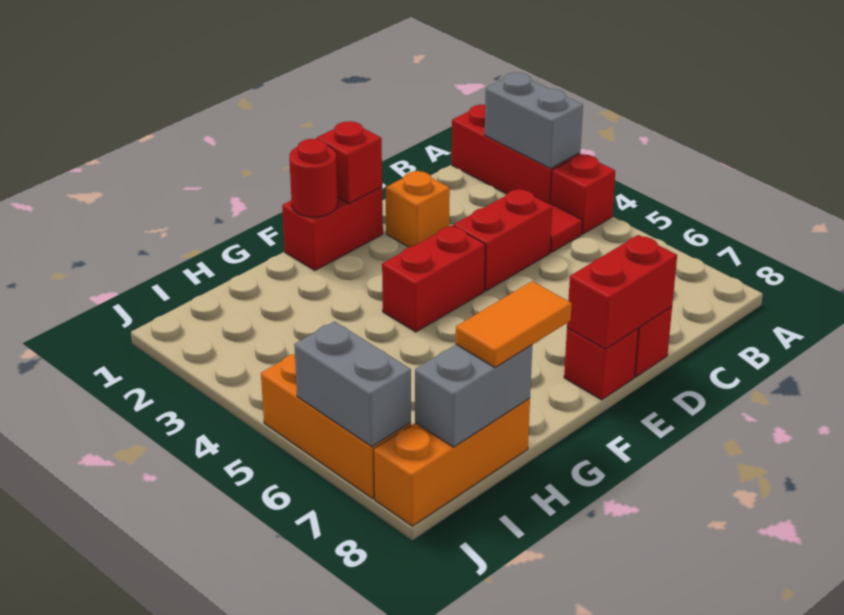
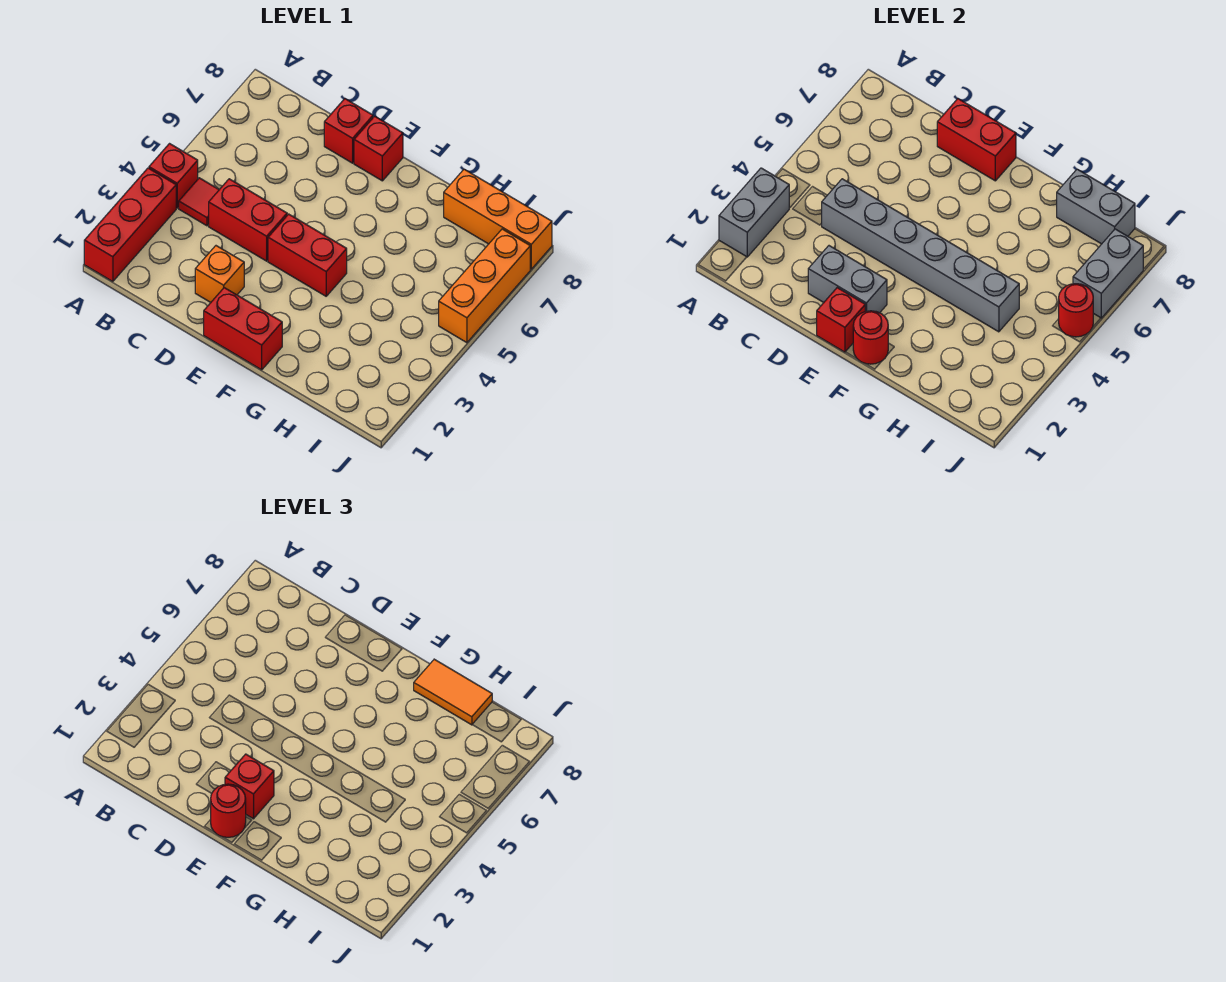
none -> grey brick C4:H4 level 2
none -> grey brick D2:E2 level 2
none -> red round brick E1 level 3
none -> red brick E2 level 3
none -> red round brick J5 level 2

